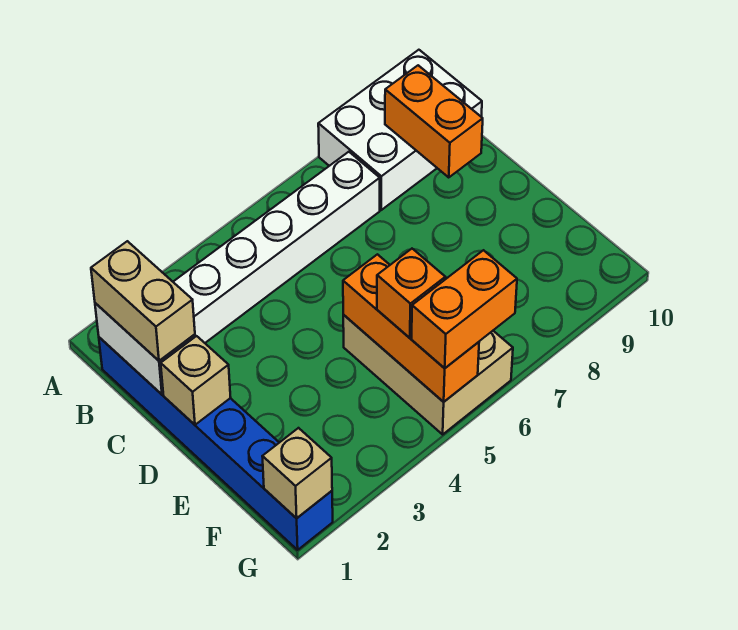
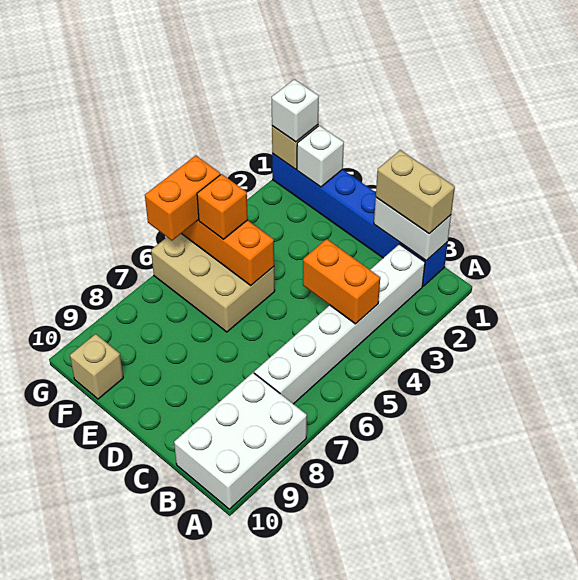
orange brick B9:C9 level 2 -> orange brick B4:C4 level 2
tan brick D1 level 2 -> tan brick F10 level 1
none -> white brick F1 level 2
none -> white brick G1 level 3

